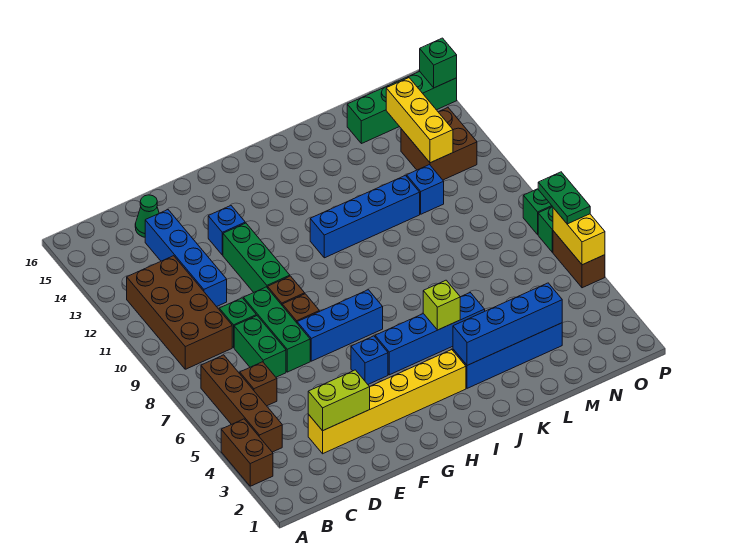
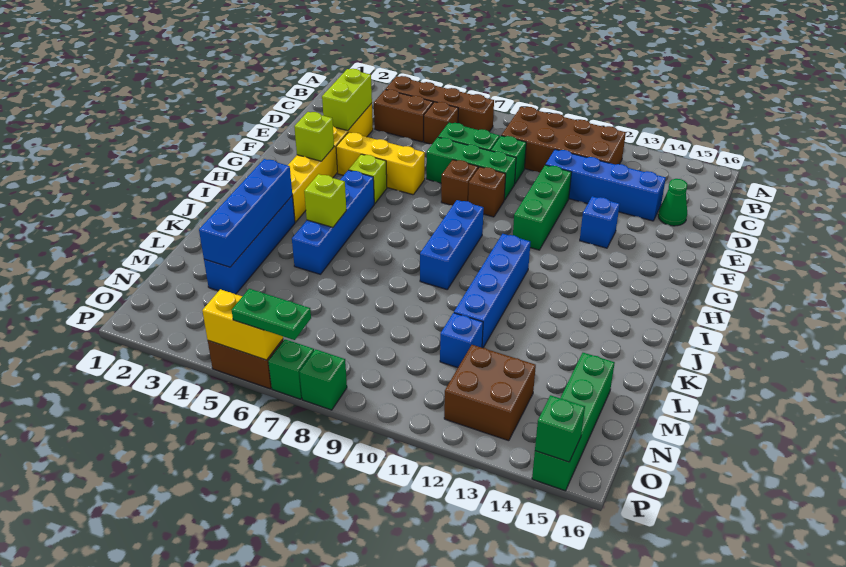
brown brick A3:A4 level 1 -> brown brick C4:C5 level 1
blue brick F7:H7 level 1 -> blue brick H9:J9 level 1
green brick F10:F12 level 1 -> green brick E11:G11 level 1
none -> lime brick G3 level 2
blue brick G5 level 1 -> lime brick G5 level 1
yellow brick N12:N14 level 2 -> yellow brick F4:F6 level 1

